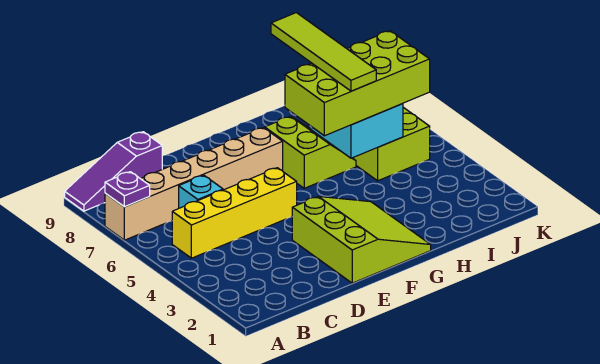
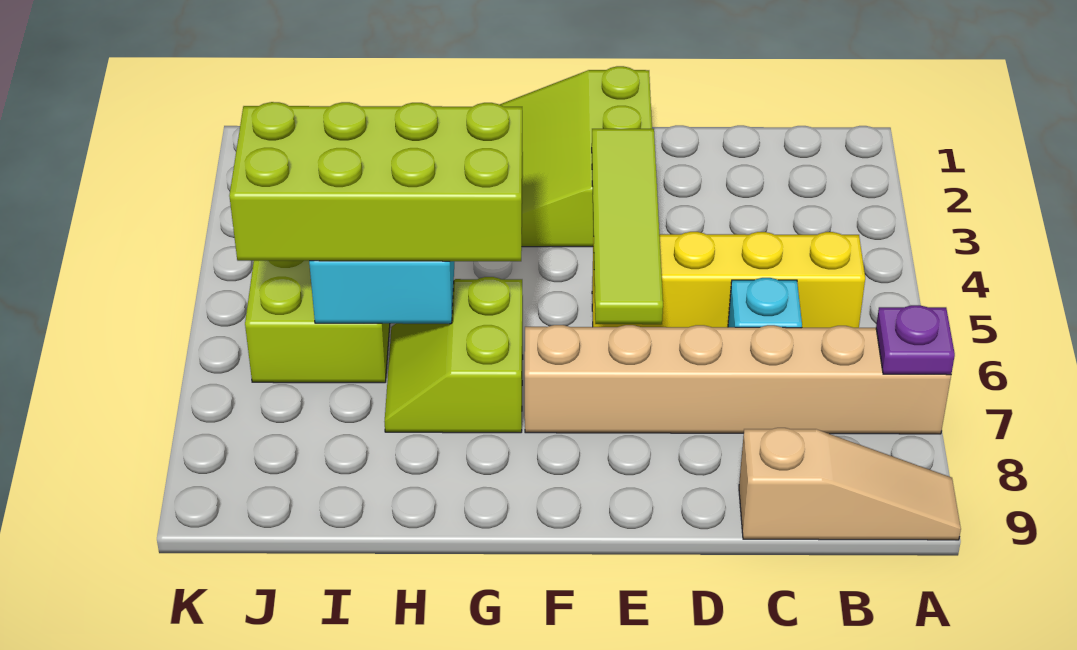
purple slope A9:C9 level 1 top C -> tan slope A9:C9 level 1 top C
lime tile H5:H8 level 4 -> lime tile E3:E6 level 2

